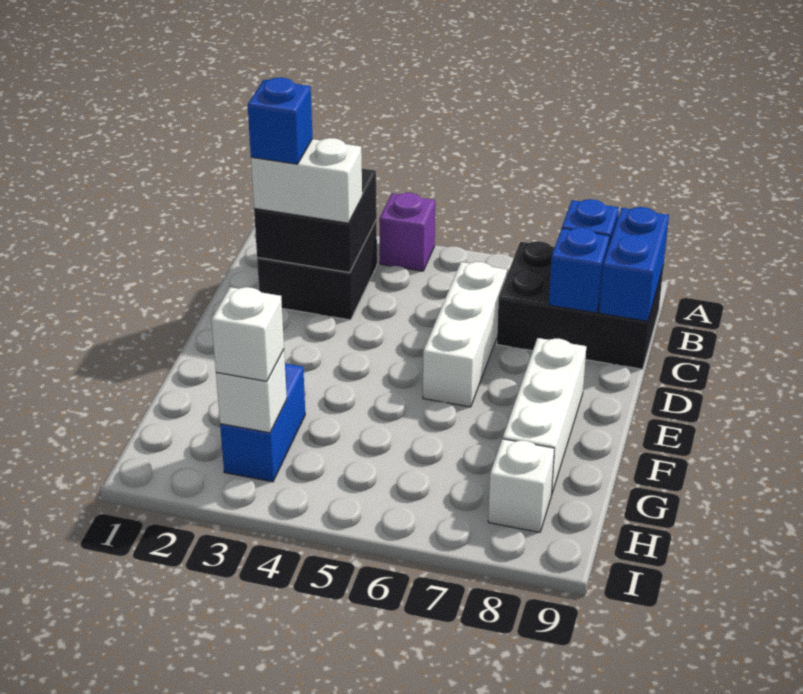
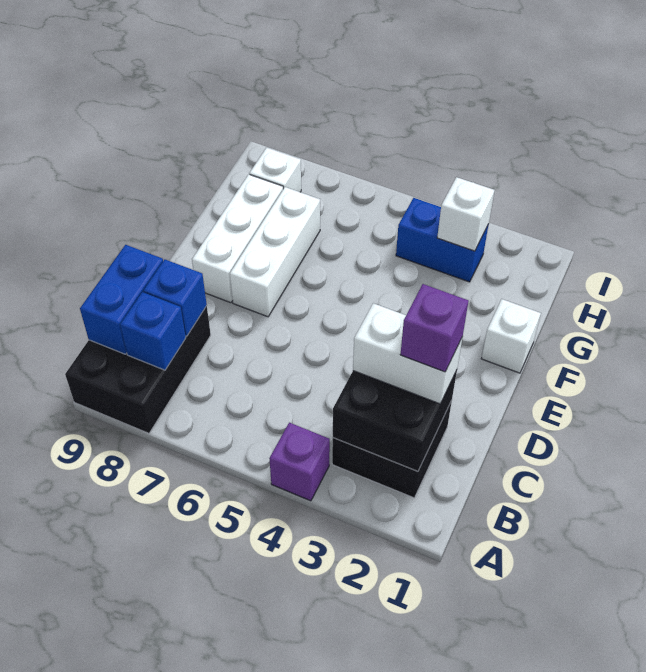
black brick B7:C9 level 1 -> black brick A8:C9 level 1
blue brick C2 level 4 -> purple brick C2 level 4
white brick C6:E6 level 1 -> white brick E7:G7 level 1
blue brick G3:H3 level 1 -> blue brick H3:H4 level 1
white brick H3 level 3 -> white brick F1 level 1

